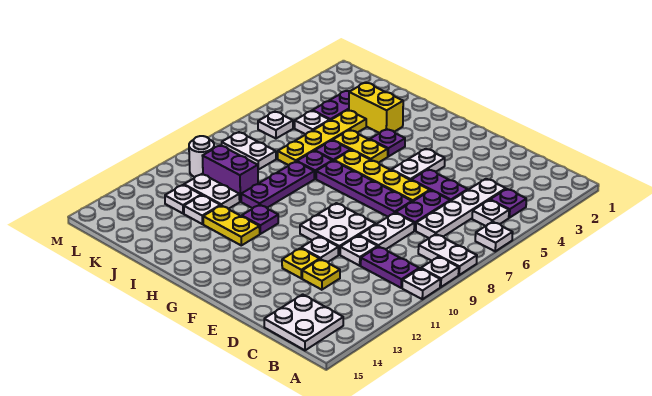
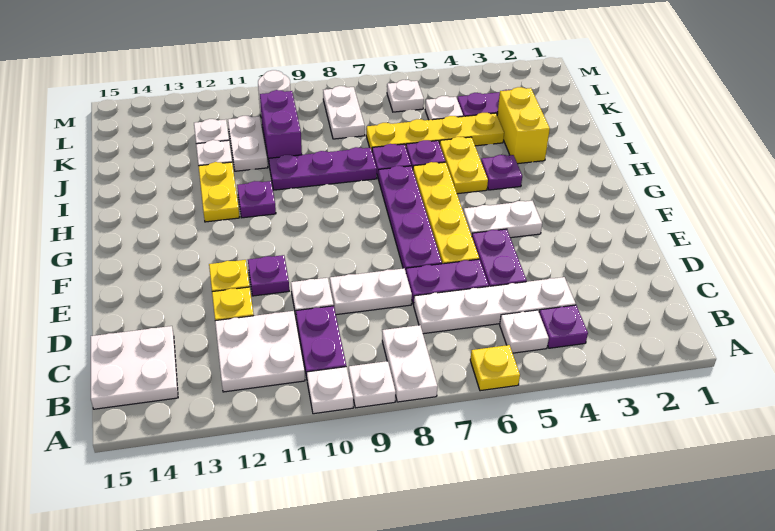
white plate A6 level 1 -> yellow plate A6 level 1
white plate E9:F10 level 1 -> white plate B11:C12 level 1
white plate E11 level 1 -> purple plate E11 level 1

